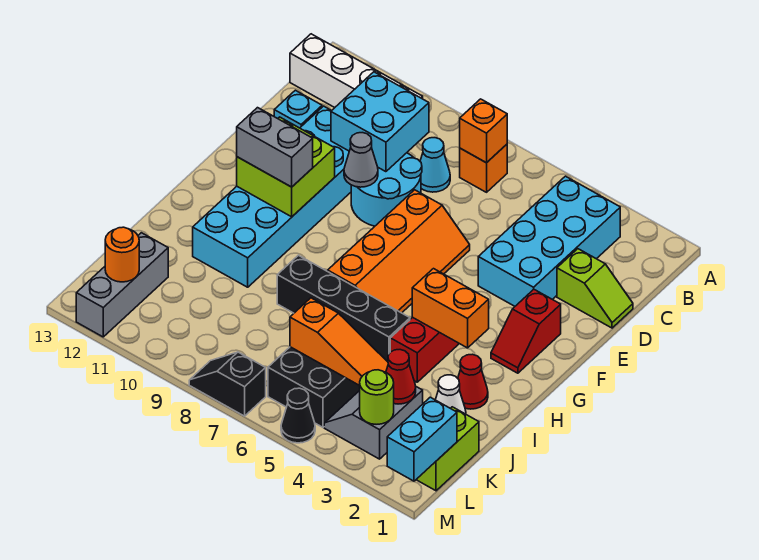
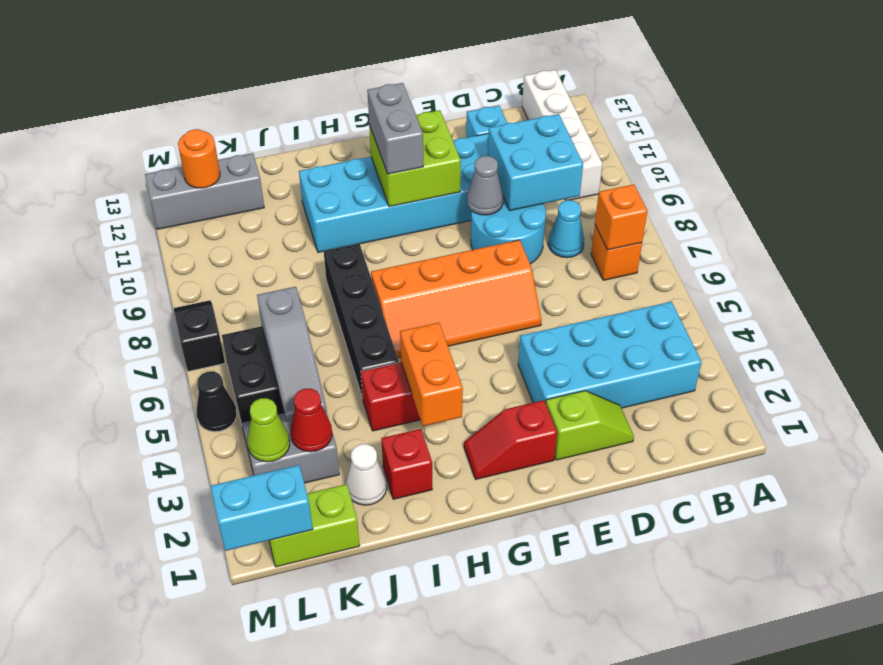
lime slope D1:D2 level 1 top 2 -> lime slope D2:E2 level 1 top E
red cone I2 level 1 -> red brick I2 level 1
orange slope K4:K6 level 2 top 6 -> grey slope K4:K6 level 2 top 6
lime round brick L3 level 2 -> lime cone L3 level 2

